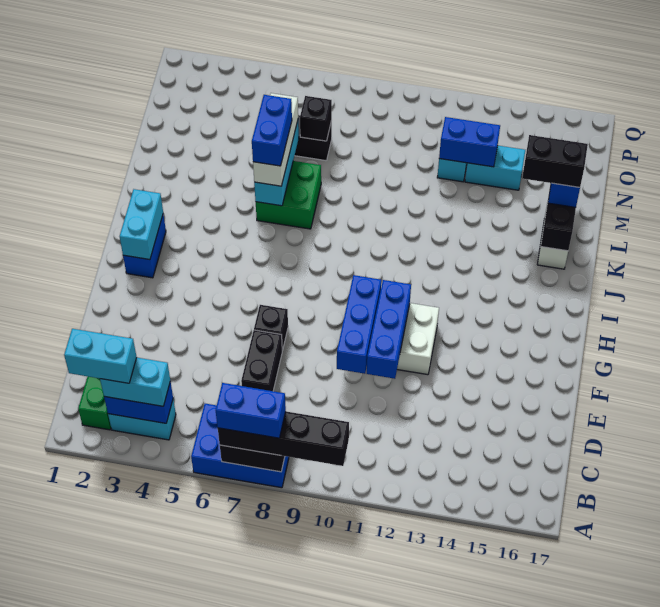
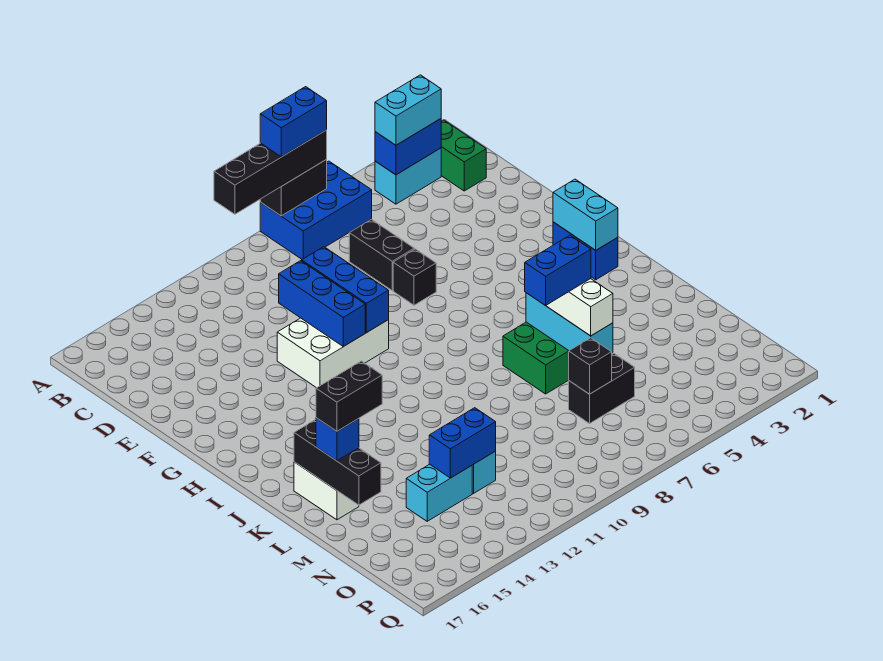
cyan brick B2:B3 level 4 -> none
blue brick K6:L6 level 4 -> blue brick L6:L7 level 4

